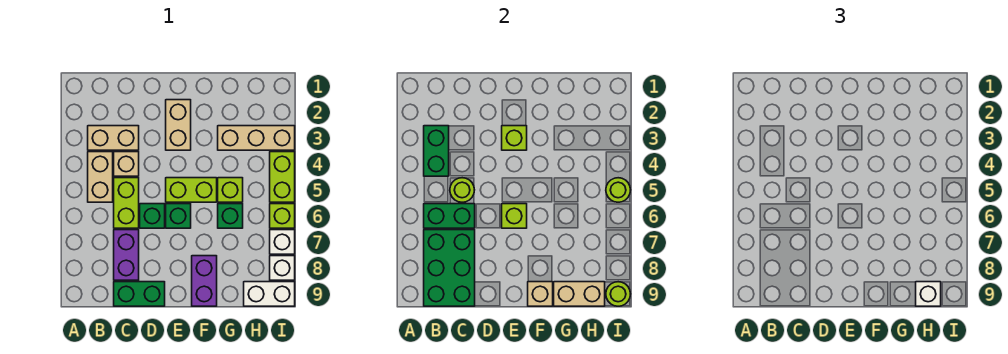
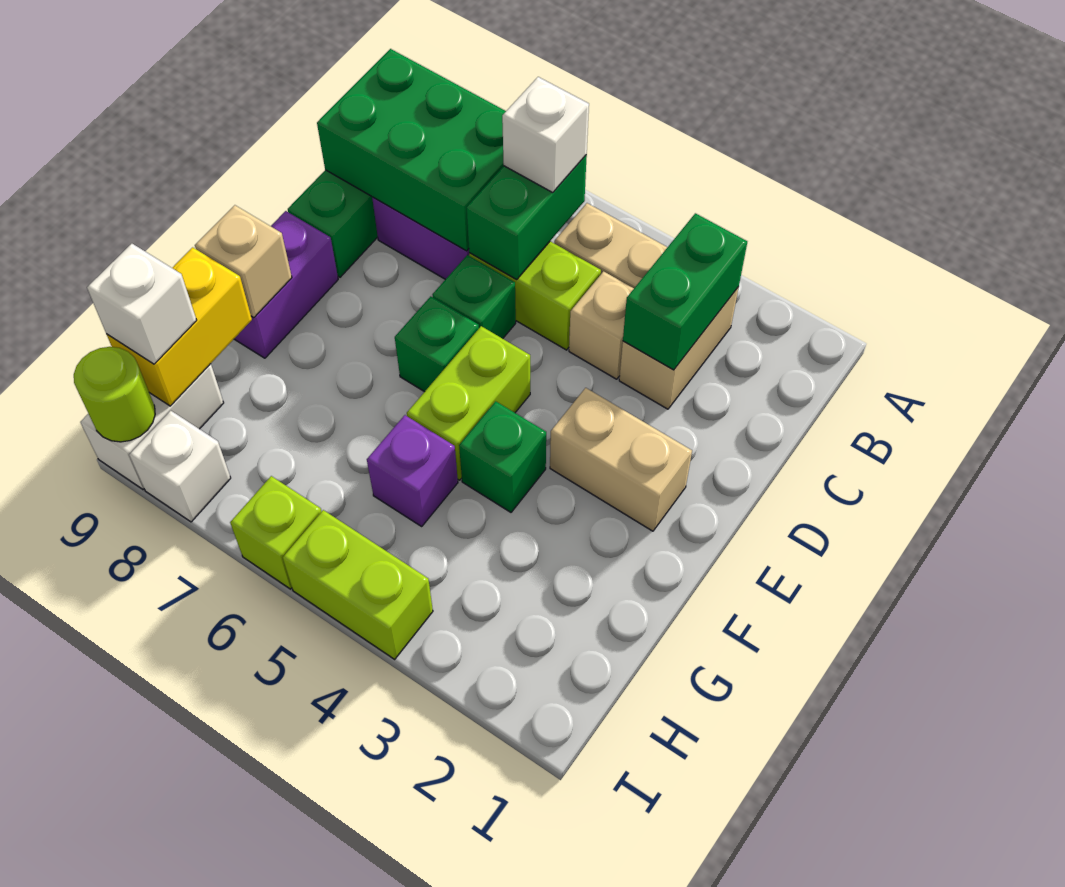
green brick B3:B4 level 2 -> green brick B3:C3 level 2
lime round brick C5 level 2 -> none
lime brick E3 level 2 -> none
lime brick E6 level 2 -> none
purple brick F8:F9 level 1 -> purple brick E9:F9 level 1
tan brick G3:I3 level 1 -> none
lime brick G5 level 1 -> purple brick G5 level 1
green brick G6 level 1 -> green brick F4 level 1
tan brick G9:H9 level 2 -> yellow brick G9:H9 level 2
lime round brick I5 level 2 -> none
white brick I7 level 1 -> white brick B6 level 3

